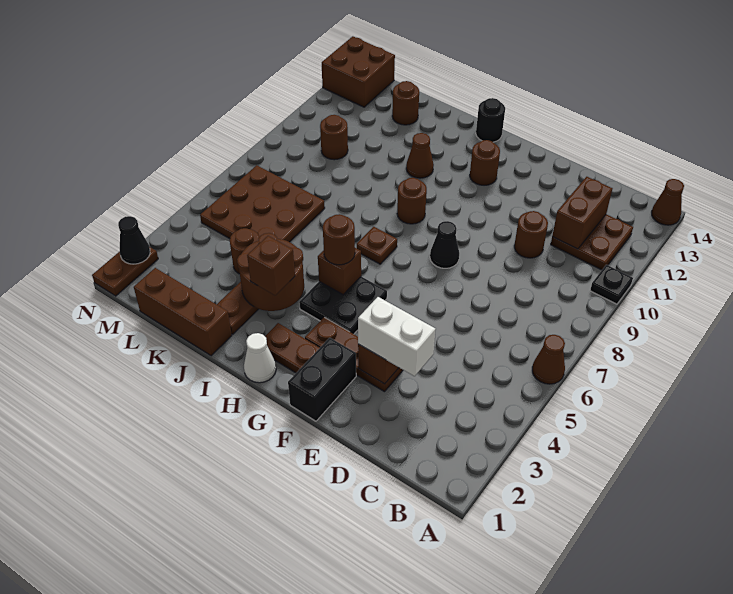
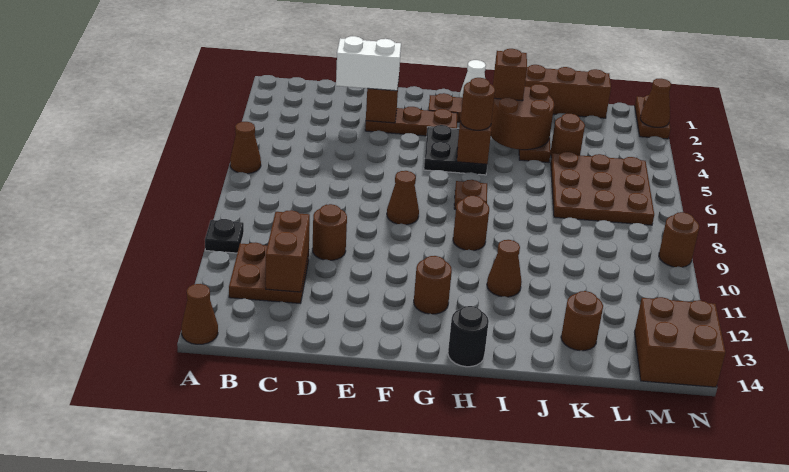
black brick F1:F2 level 1 -> none
black cone F8 level 1 -> brown cone F8 level 1
brown round brick L10 level 1 -> brown round brick N9 level 1
black cone N2 level 2 -> brown cone N2 level 2

